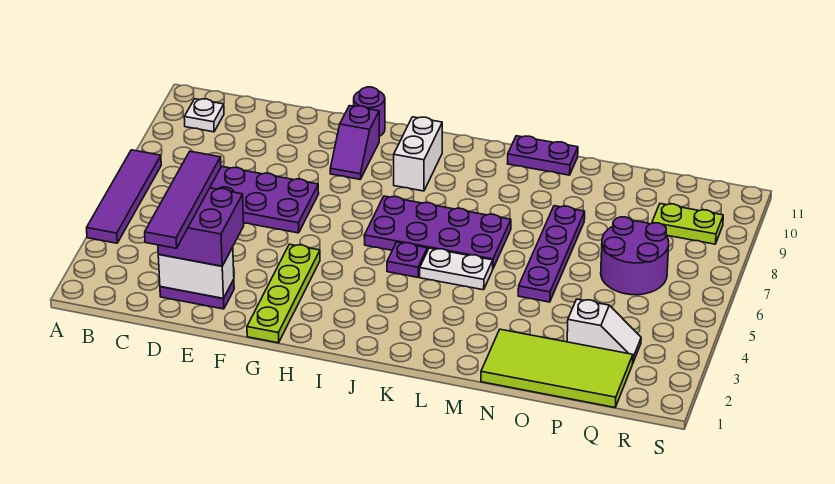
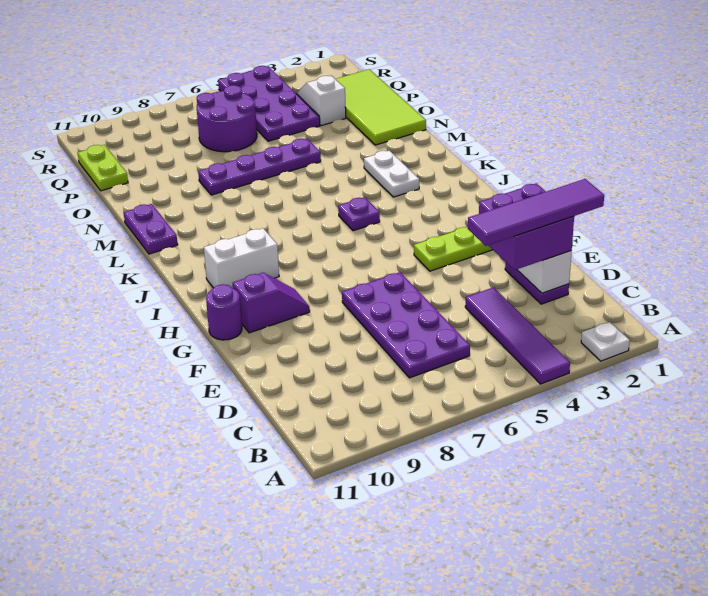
purple tile A4:A7 level 1 -> purple tile A4:D4 level 1
white plate B10 level 1 -> white plate A2 level 1
purple plate I6:L7 level 1 -> purple plate P4:S5 level 1
white plate K5:L5 level 1 -> white plate K3:L3 level 1
lime plate Q9:R9 level 1 -> lime plate P11:Q11 level 1

